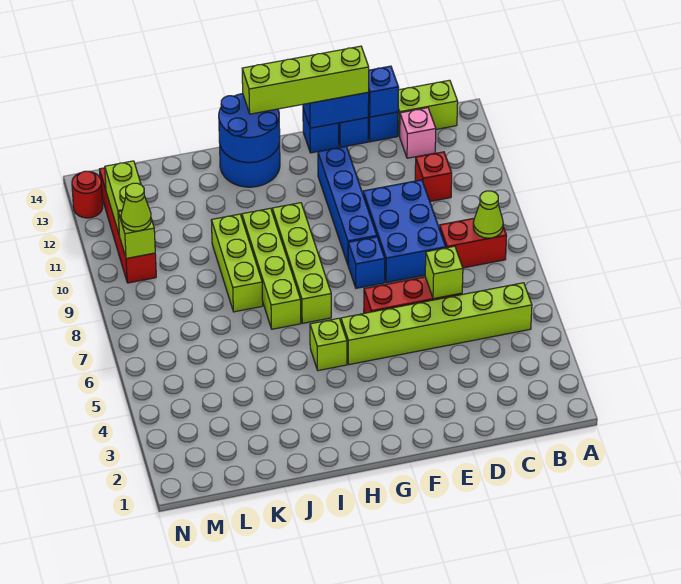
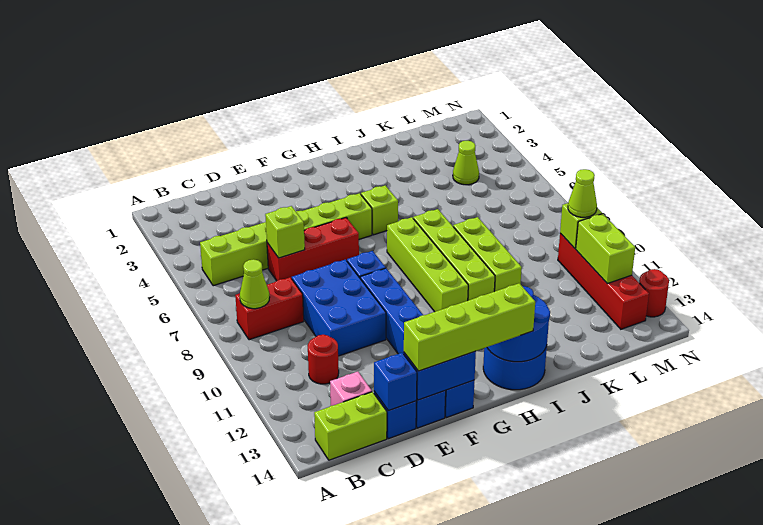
red brick C11 level 1 -> red round brick C11 level 1
none -> lime cone L4 level 1

